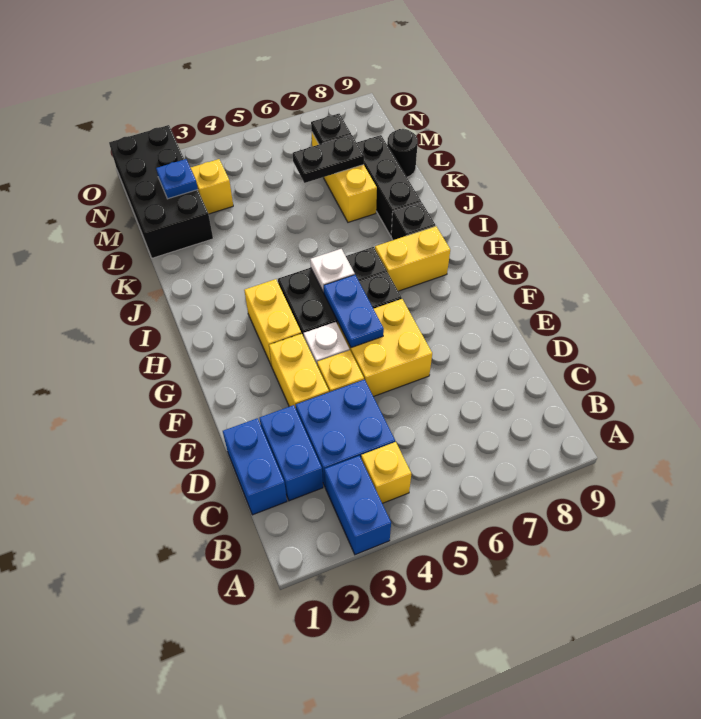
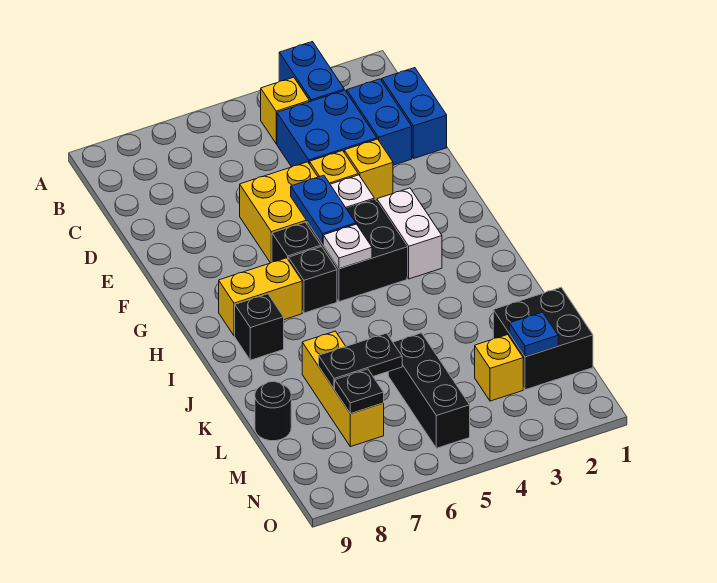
yellow brick E3:F3 level 1 -> yellow brick E3 level 1
yellow brick G3:H3 level 1 -> white brick G3:H3 level 1
black brick J8:L8 level 1 -> black brick L5:N5 level 1
black brick L1:O2 level 1 -> black brick L1:M2 level 1

